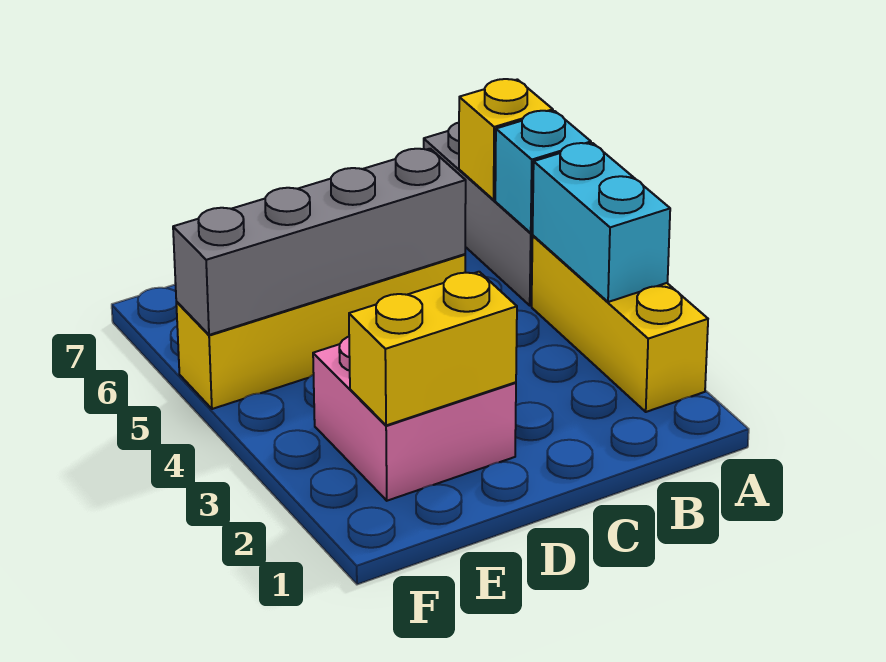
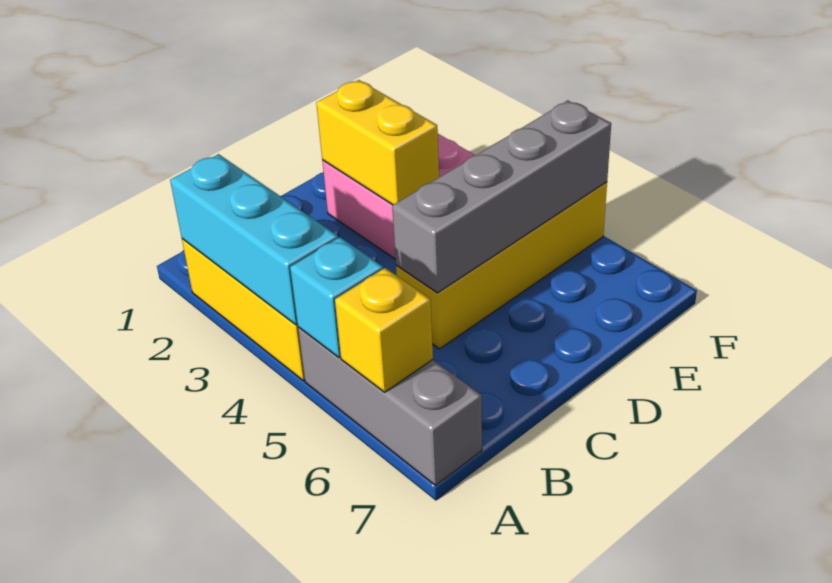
cyan brick A3:A4 level 2 -> cyan brick A2:A4 level 2
yellow brick D2:E2 level 2 -> yellow brick D2:D3 level 2

